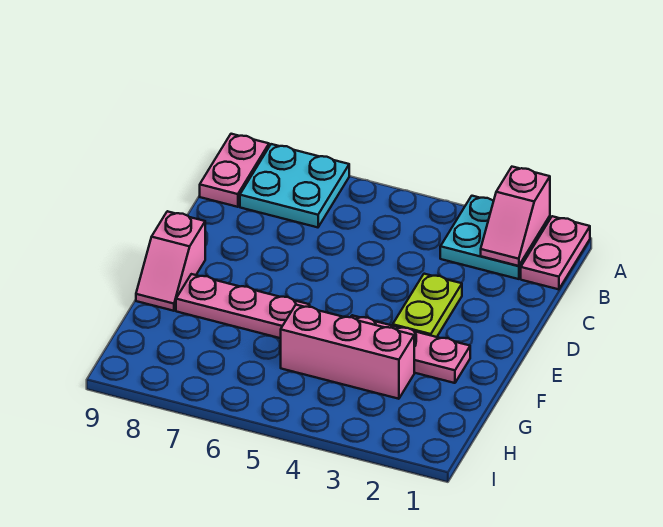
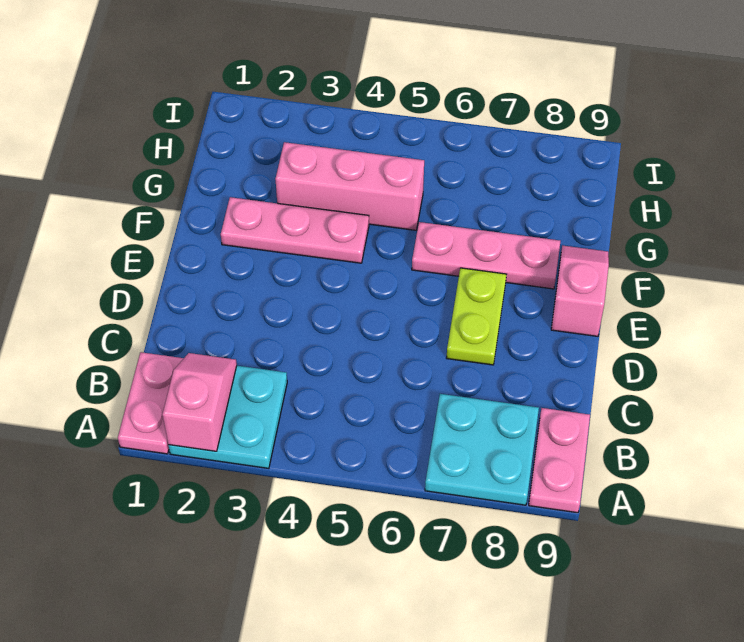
lime plate D3:E3 level 1 -> lime plate D7:E7 level 1

